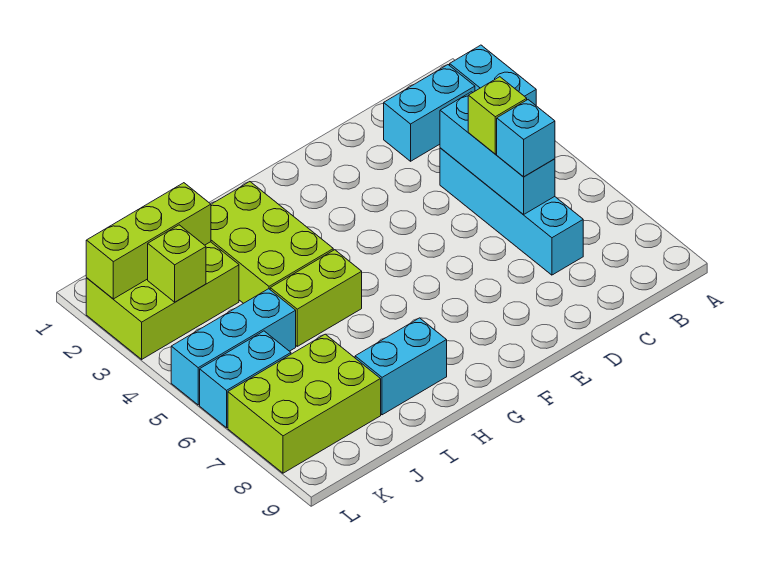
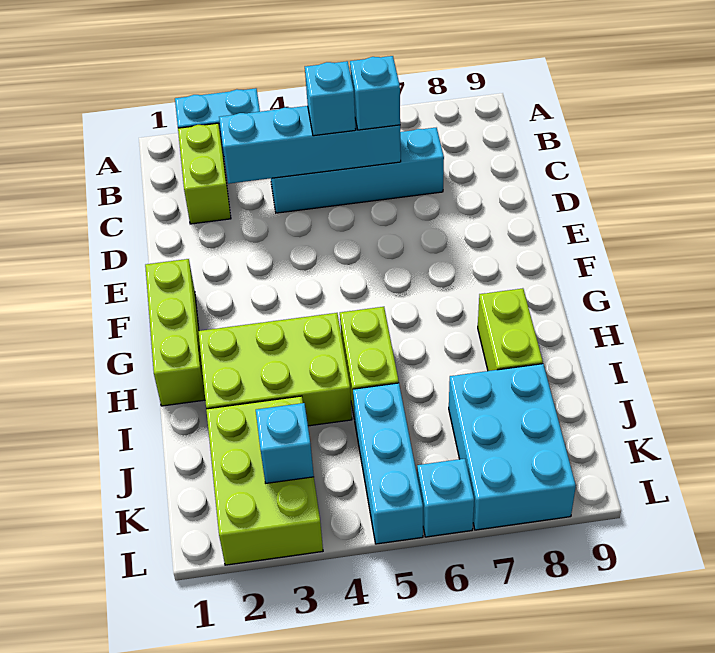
cyan brick B2:C2 level 1 -> lime brick B2:C2 level 1
cyan brick C4:C6 level 2 -> cyan brick C3:C6 level 2
lime brick C5 level 3 -> cyan brick C5 level 3
cyan brick H8:I8 level 1 -> lime brick H8:I8 level 1
lime brick J2:L2 level 2 -> lime brick F1:H1 level 1
lime brick J7:L8 level 1 -> cyan brick J7:L8 level 1
lime brick K3 level 2 -> cyan brick K3 level 2
cyan brick K6:L6 level 1 -> cyan brick L6 level 1

